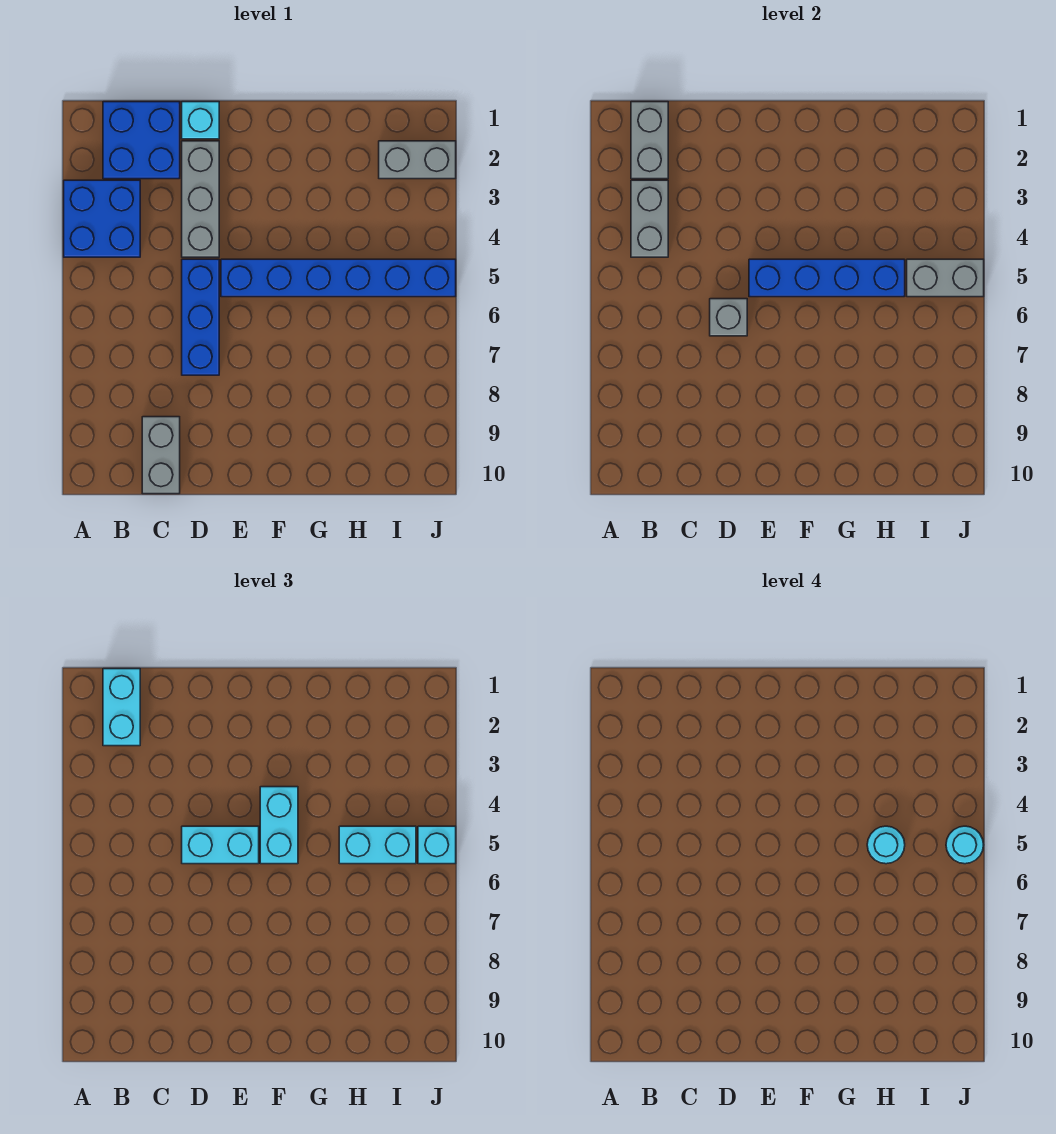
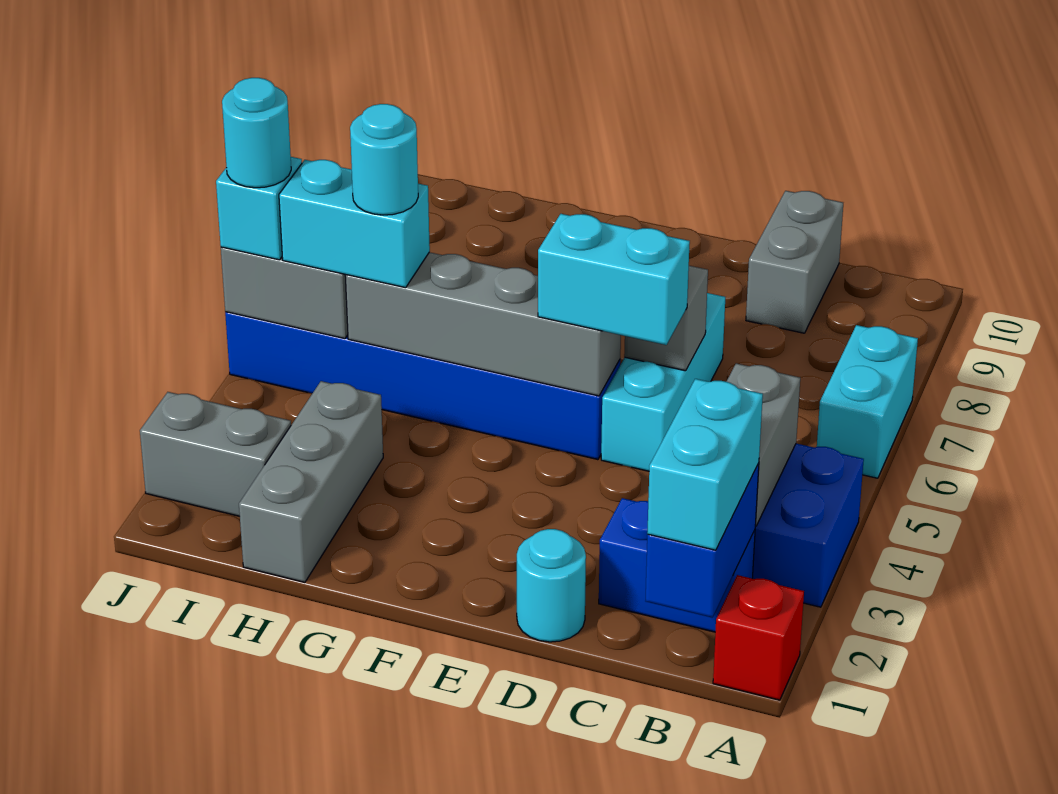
none -> red brick A1 level 1
blue brick B1:C2 level 1 -> blue brick B2:C2 level 1
grey brick B1:B2 level 2 -> blue brick B1:B2 level 2
cyan brick D1 level 1 -> cyan round brick D1 level 1
grey brick D2:D4 level 1 -> grey brick H1:H3 level 1
blue brick D5:D7 level 1 -> cyan brick D5:D7 level 1
blue brick E5:H5 level 2 -> grey brick E5:H5 level 2
cyan brick F4:F5 level 3 -> cyan brick A6:A7 level 1

